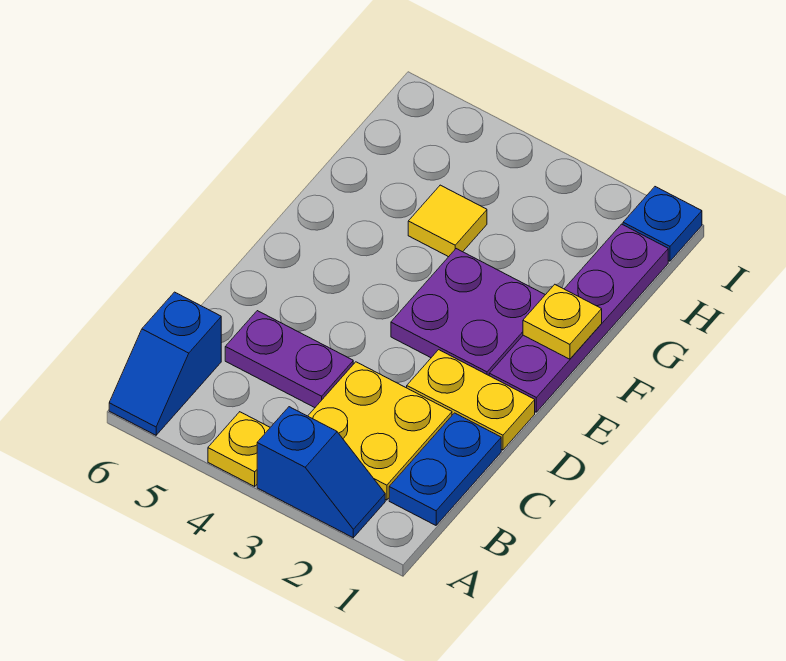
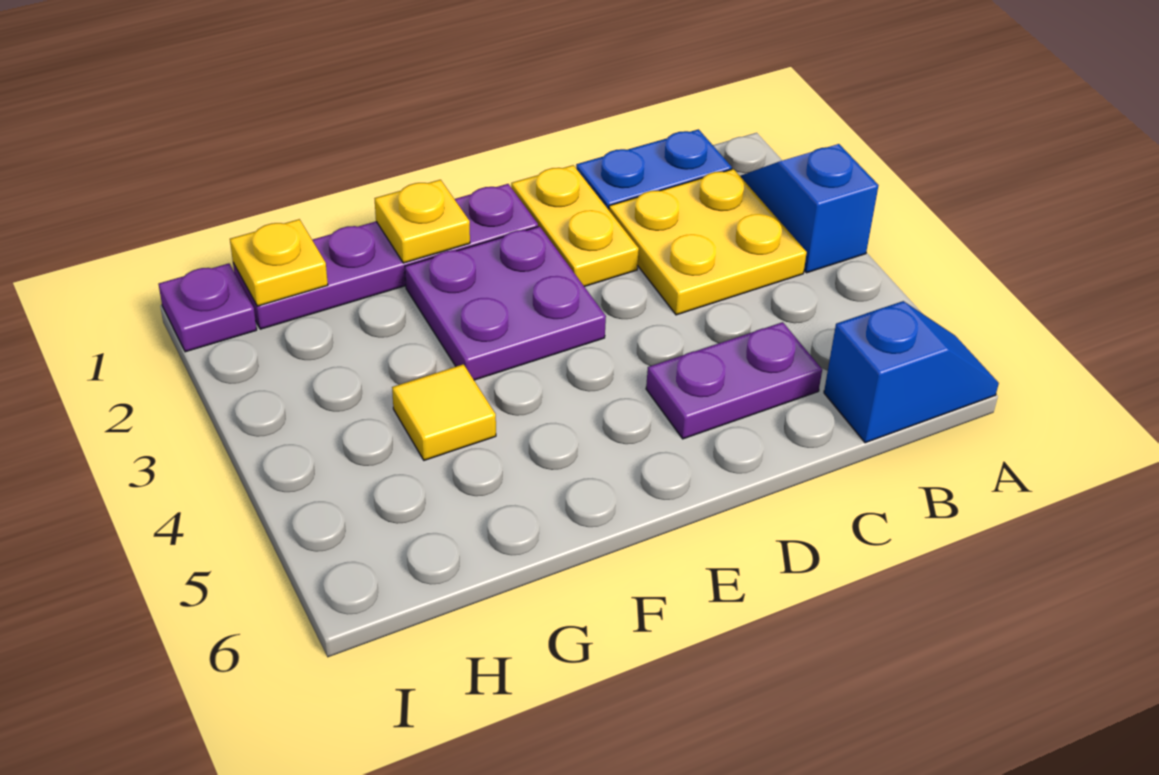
yellow plate A4 level 1 -> yellow plate H1 level 2
purple plate C4:C5 level 1 -> purple plate C5:D5 level 1
blue plate I1 level 1 -> purple plate I1 level 1

